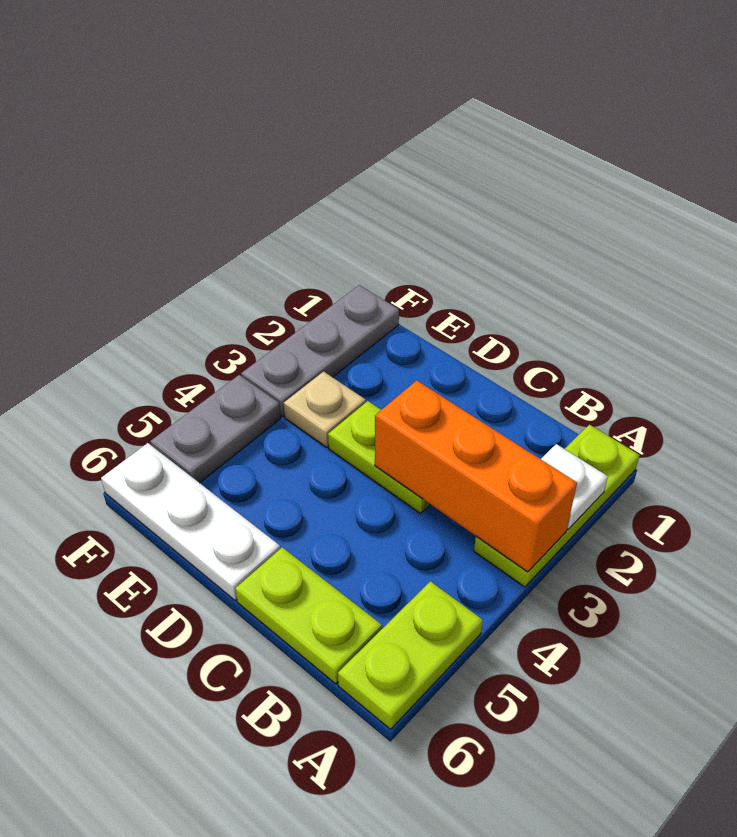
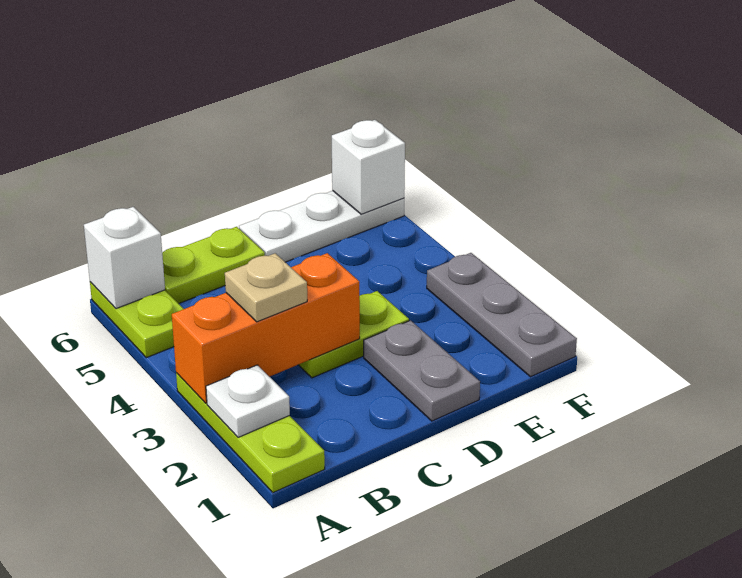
none -> white brick A6 level 2
tan plate E3 level 1 -> tan plate B3 level 3
grey plate F4:F5 level 1 -> grey plate D1:D2 level 1
none -> white brick F6 level 2

